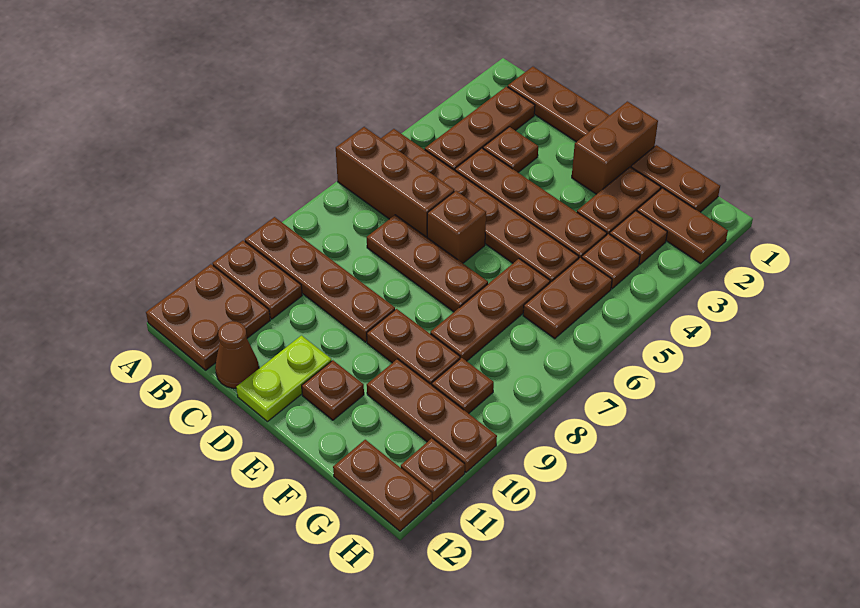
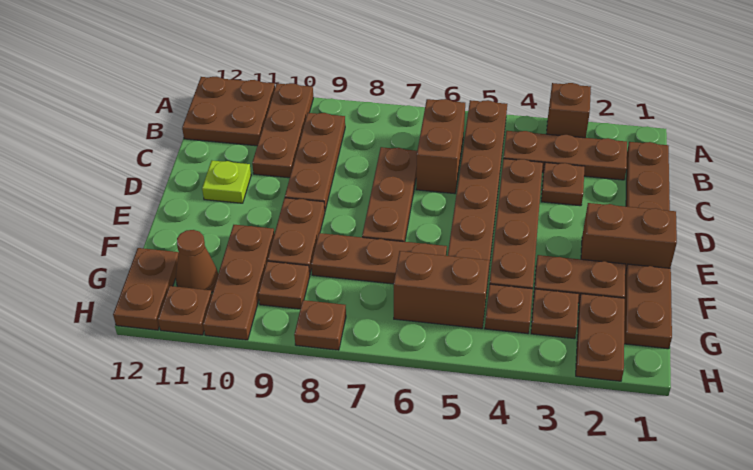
brown brick A6:C6 level 1 -> brown brick B6:C6 level 1
brown plate A9:D9 level 1 -> brown plate B9:D9 level 1
brown plate A10:B10 level 1 -> brown plate A10:C10 level 1
brown cone C12 level 1 -> brown cone G11 level 1
brown brick D6 level 1 -> brown brick A3 level 1
lime plate D11:D12 level 1 -> lime plate D11 level 1
brown plate E11 level 1 -> brown plate H8 level 1
brown plate G5:G6 level 1 -> brown brick G5:G6 level 1

